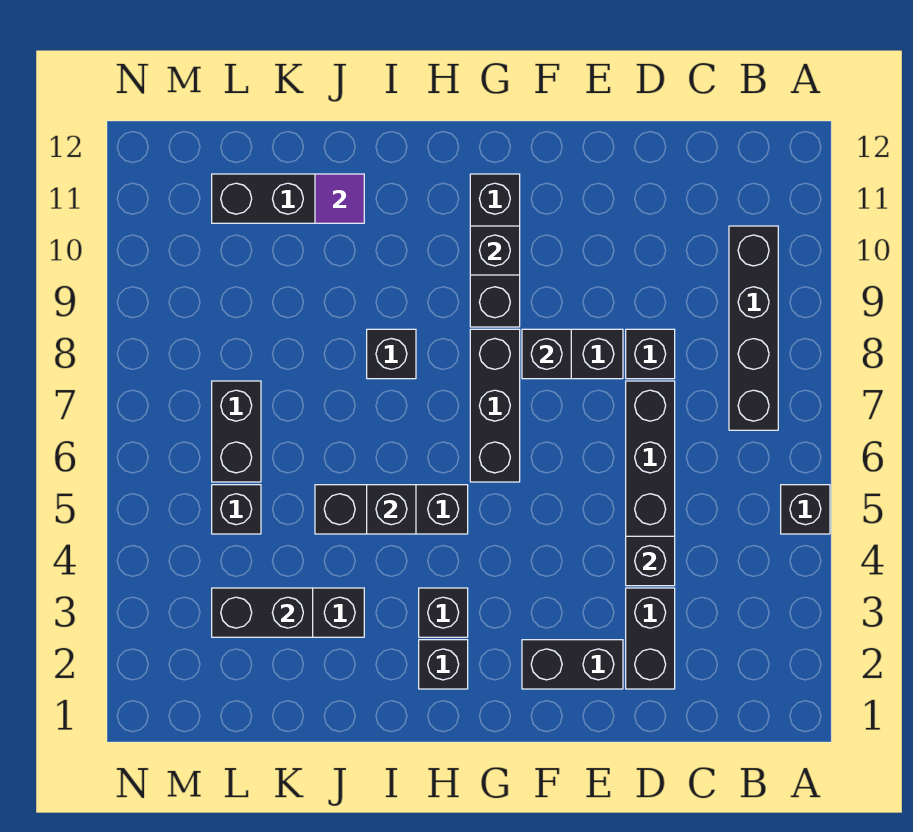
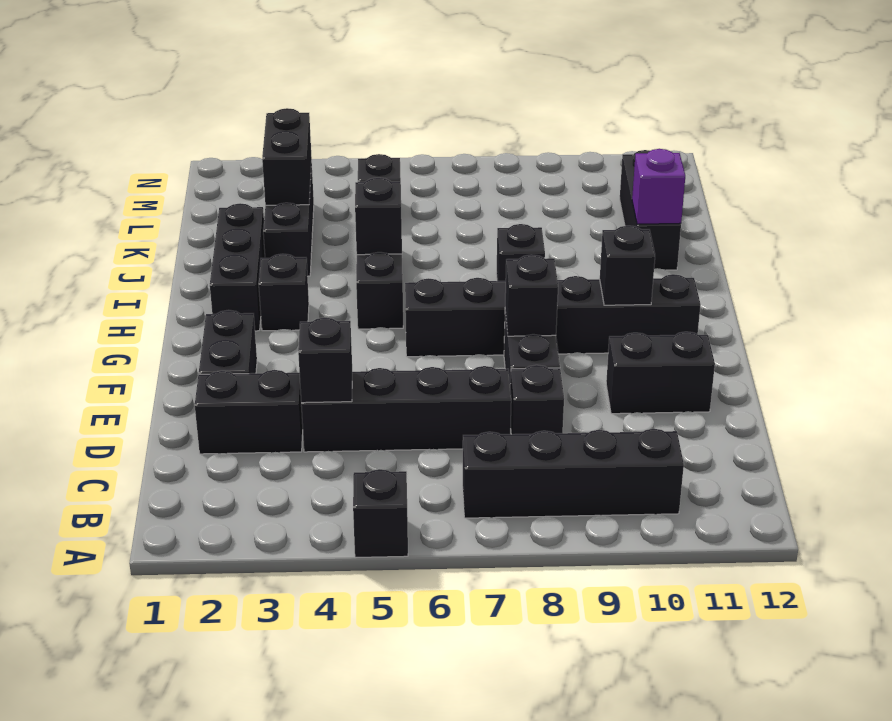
black brick H2 level 1 -> black brick H2:J2 level 1
purple tile J11 level 2 -> purple brick J11 level 2
black brick L6:L7 level 1 -> black brick E10:E11 level 1

